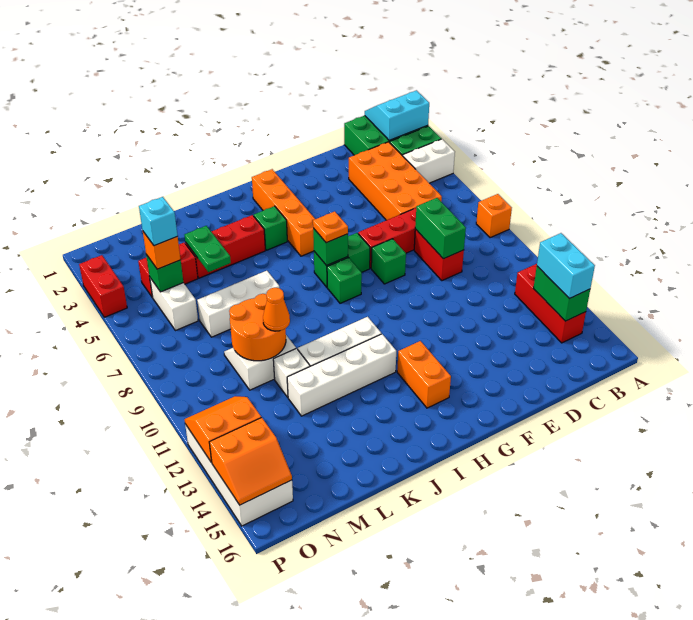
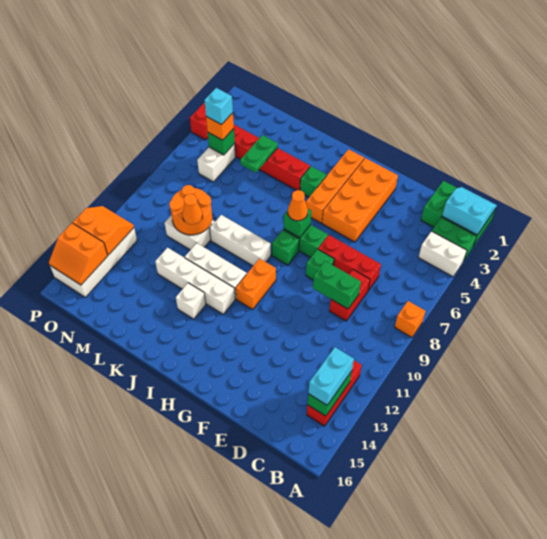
orange brick C3:D6 level 1 -> orange brick F2:G5 level 1
green brick D8:D9 level 2 -> green brick D9:E9 level 2
orange plate H7 level 3 -> orange cone H7 level 3
orange brick H13:H14 level 1 -> orange brick H10:H11 level 1
white brick K7:M7 level 1 -> white brick I9:K9 level 1
white brick L11 level 1 -> white brick J13 level 1

